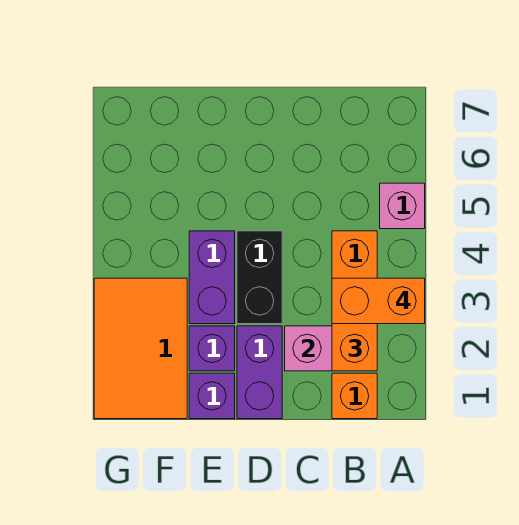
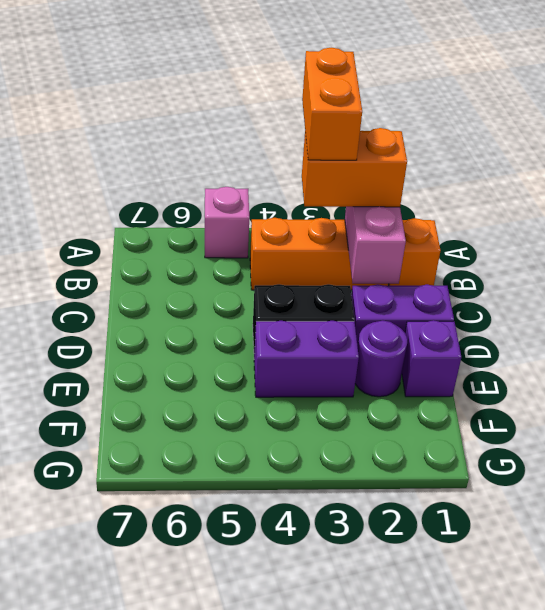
purple brick E2 level 1 -> purple round brick E2 level 1
orange tile F1:G3 level 1 -> none

